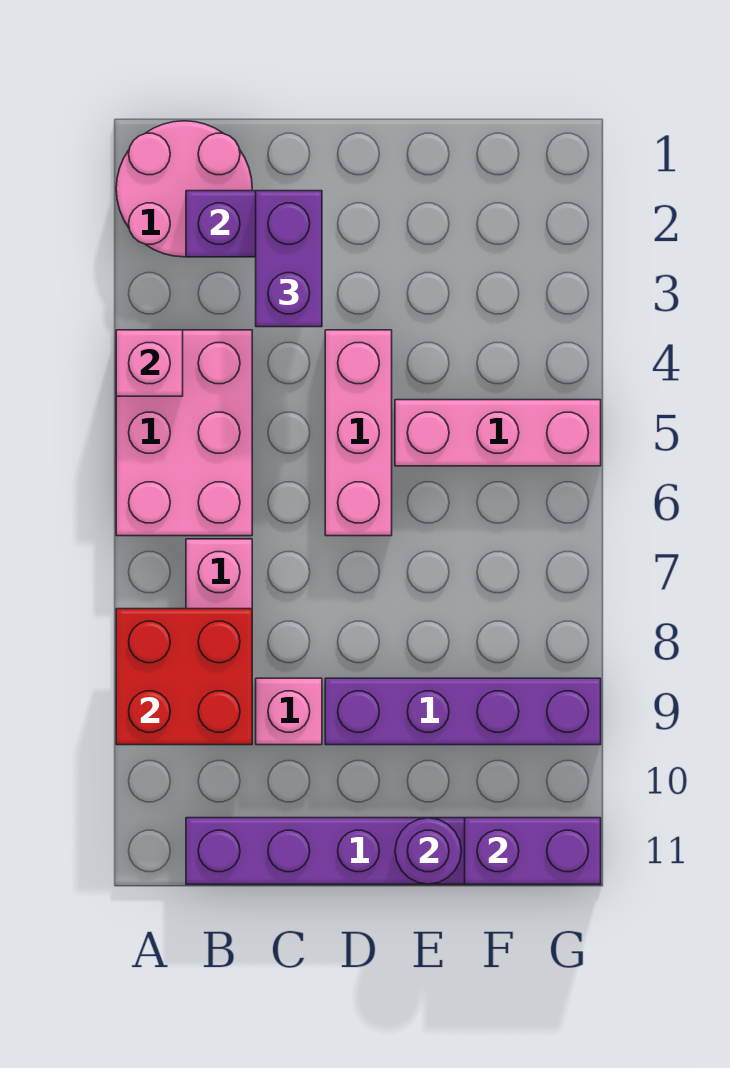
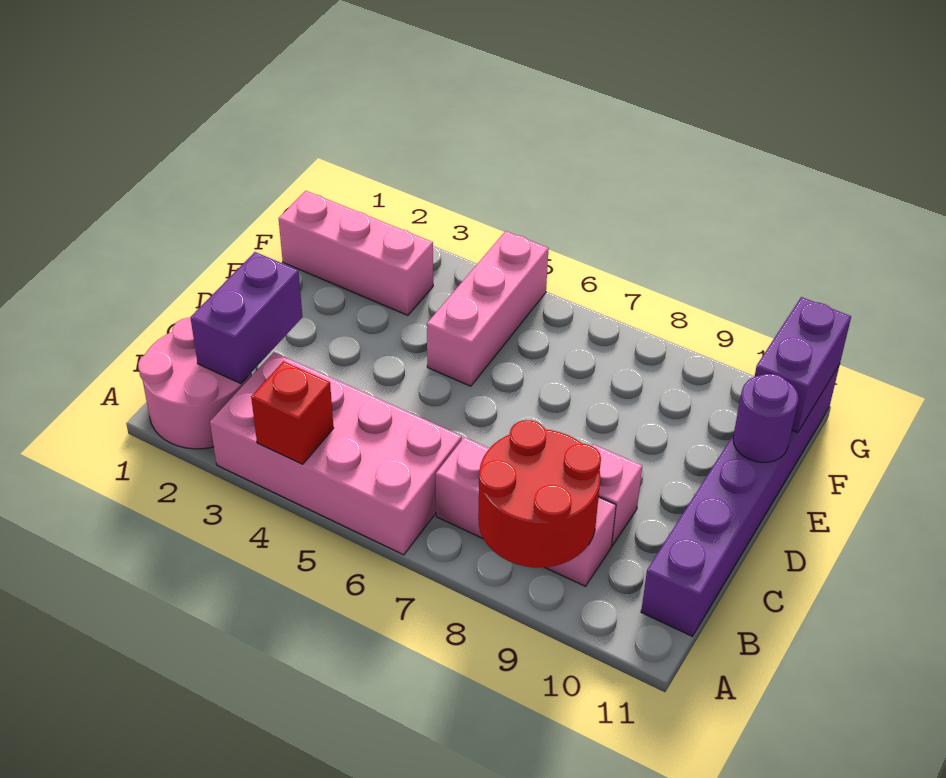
pink brick A4:B6 level 1 -> pink brick A3:B6 level 1
pink brick A4 level 2 -> red brick A4 level 2
red brick A8:B9 level 2 -> red round brick A8:B9 level 2
purple brick C2:C3 level 3 -> none
pink brick D4:D6 level 1 -> pink brick F1:F3 level 1
purple brick D9:G9 level 1 -> none

